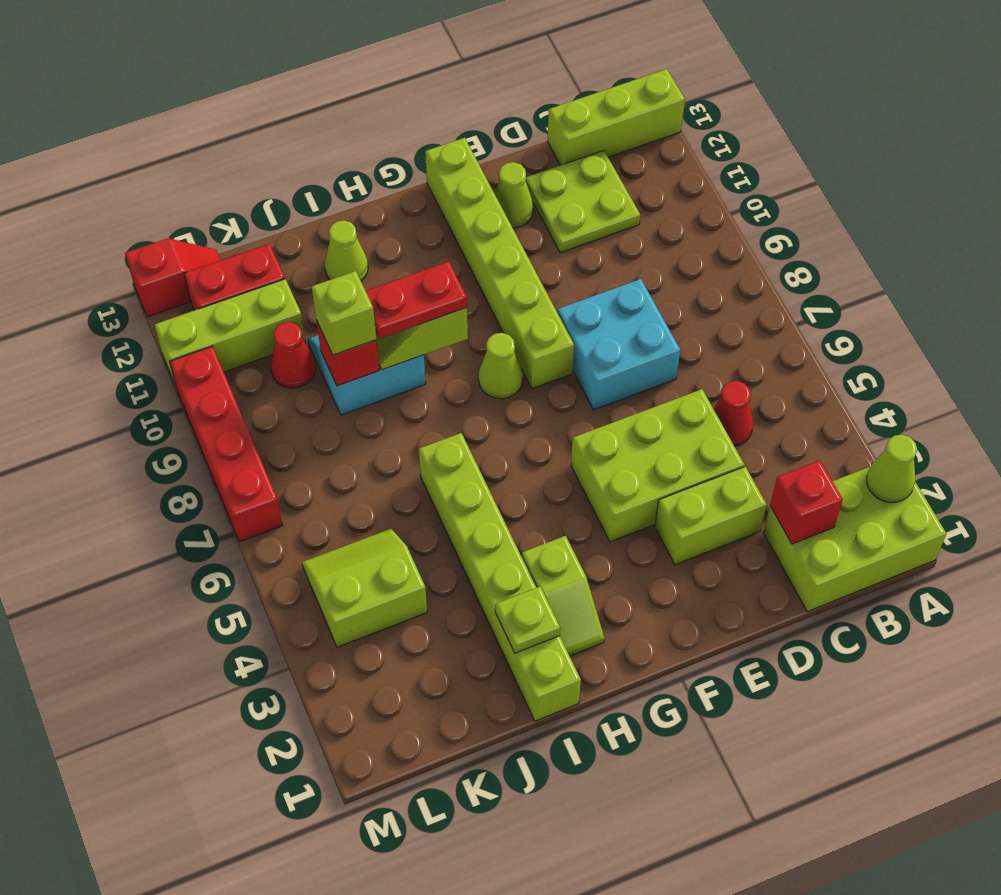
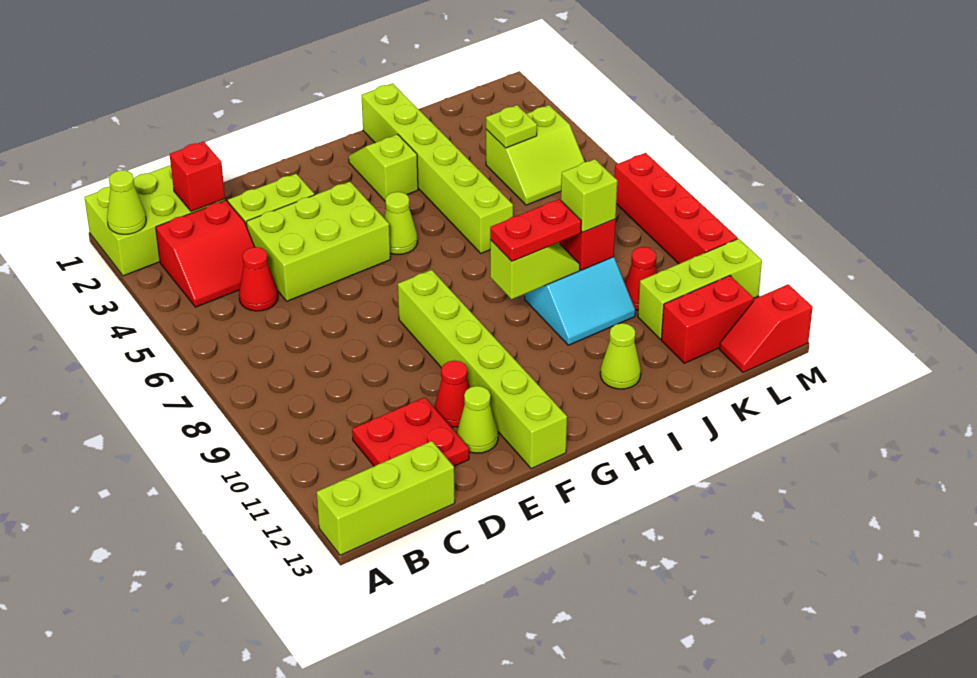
none -> red slope B3:C4 level 1 top 3
lime plate C11:D12 level 1 -> red plate C11:D12 level 1
cyan brick D7:E8 level 1 -> none
none -> red cone E11 level 1
lime cone G8 level 1 -> lime cone G5 level 1
lime plate I2 level 2 -> lime plate K4 level 2

